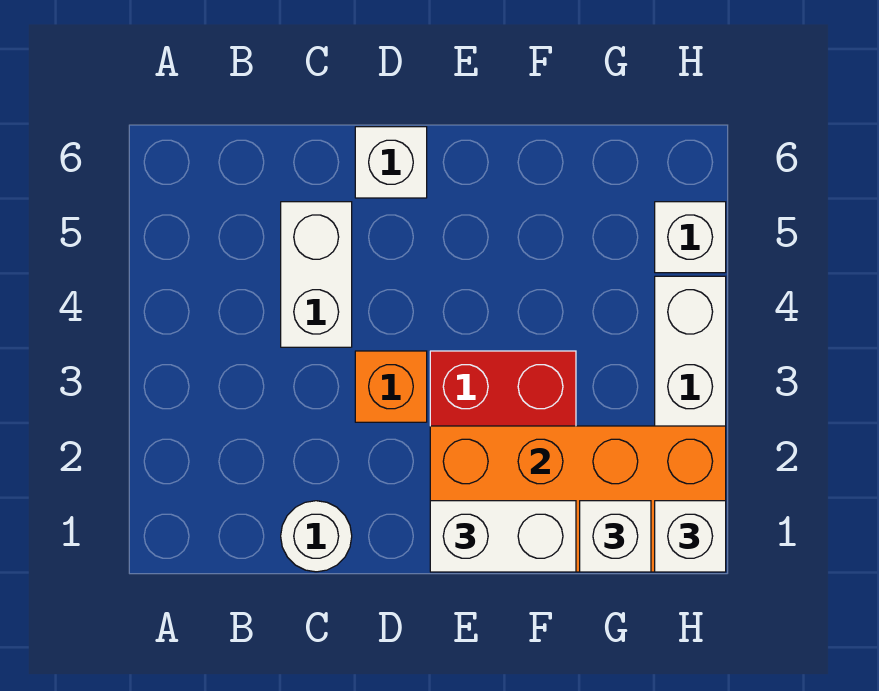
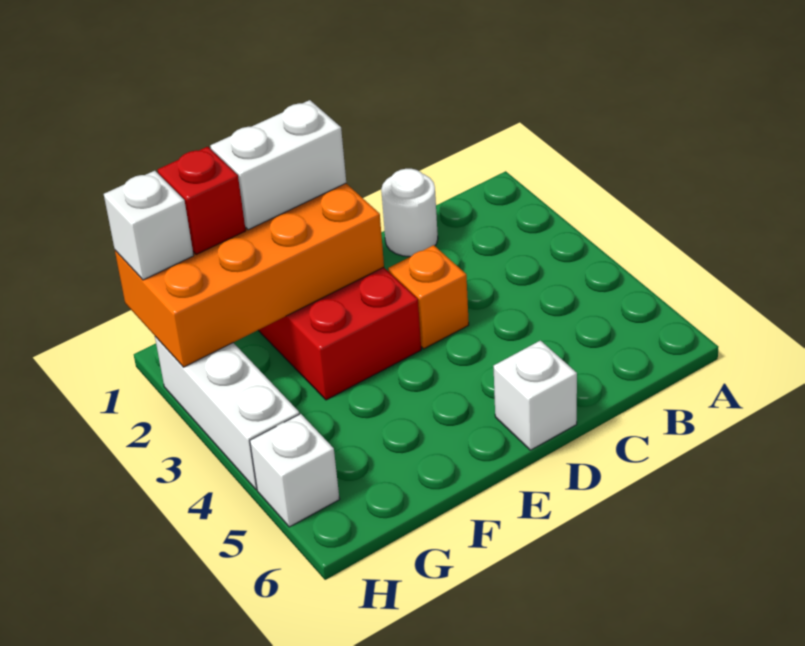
white brick C4:C5 level 1 -> none
white brick G1 level 3 -> red brick G1 level 3

